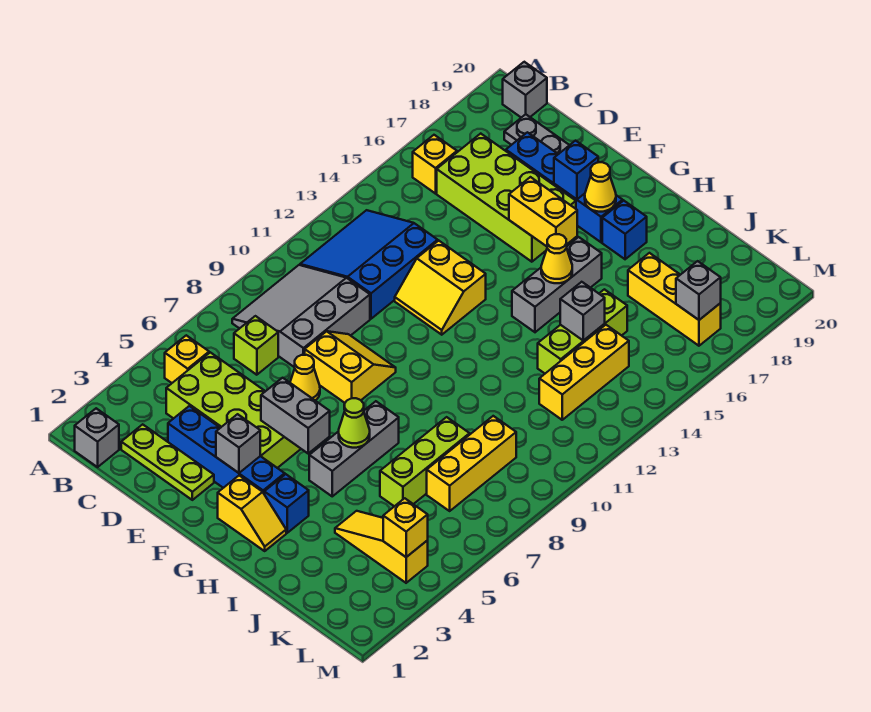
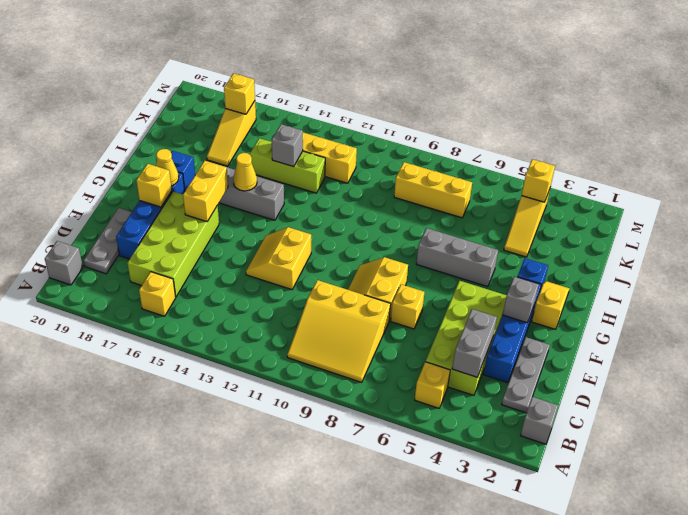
grey slope B8:D10 level 1 top D -> yellow slope B8:D10 level 1 top D
blue slope B11:D13 level 1 top D -> none
lime plate C2:E2 level 1 -> grey plate C2:E2 level 1
lime brick C7 level 1 -> none
yellow cone E7 level 1 -> yellow brick E7 level 1
yellow slope E12:F13 level 1 top 13 -> yellow slope E12:F13 level 1 top 12
grey brick F5:G5 level 2 -> grey brick C4:D4 level 2
blue brick F18 level 2 -> yellow brick F18 level 2
lime cone H6 level 2 -> none
lime brick J6:J8 level 1 -> none
yellow brick J17:L17 level 1 -> yellow slope J17:L17 level 1 top L
grey brick L17 level 2 -> yellow brick L17 level 2

